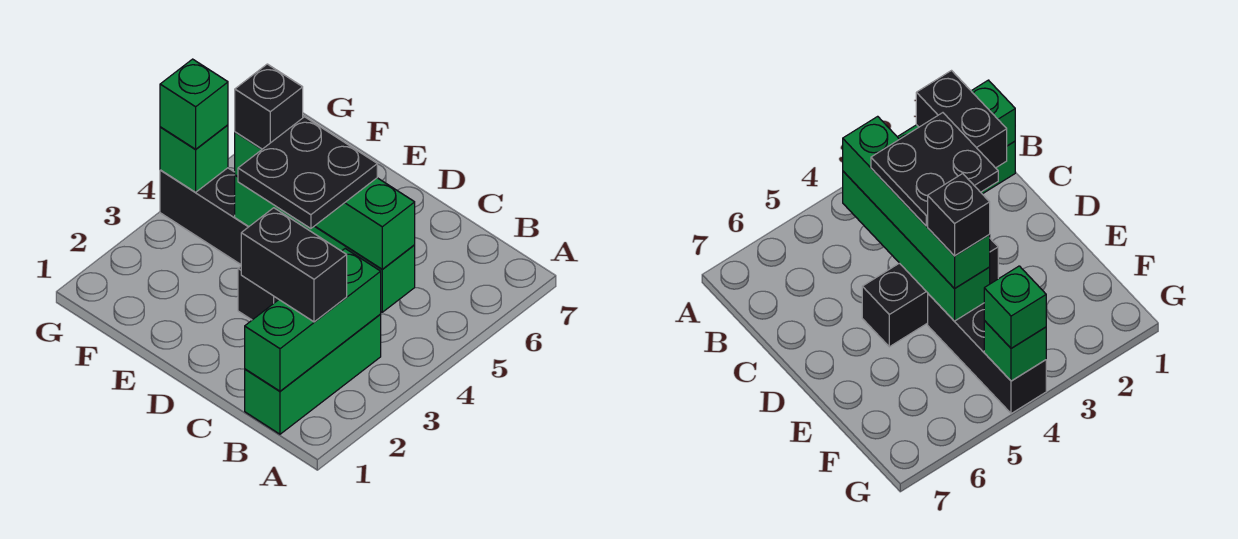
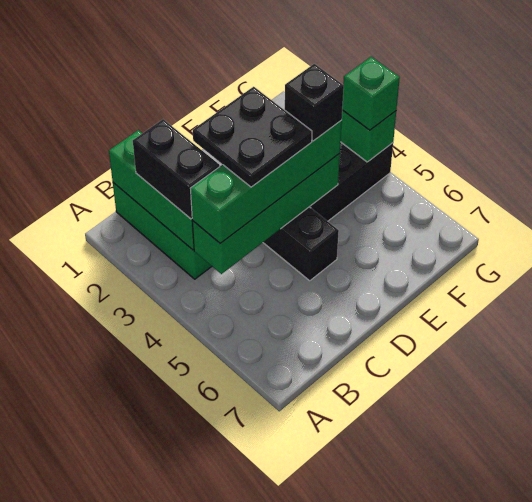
black brick B2:C2 level 3 -> black brick B2:B3 level 3

